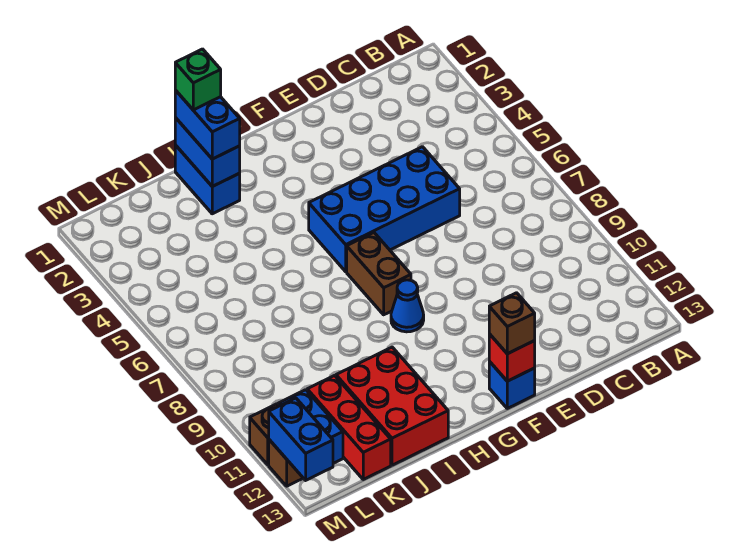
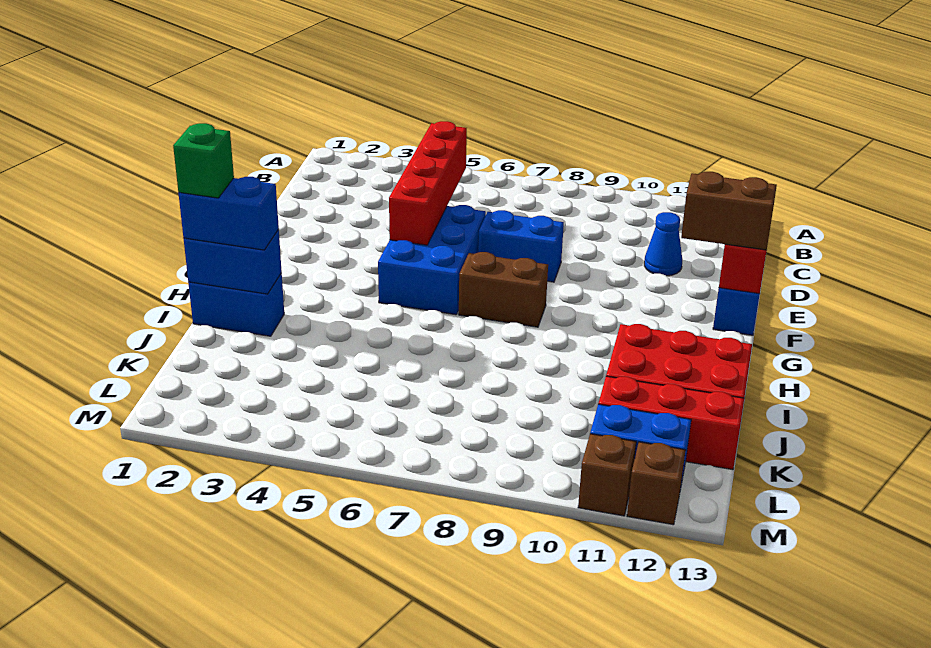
none -> red brick C5:F5 level 2
blue brick D5:G6 level 1 -> blue brick E5:G6 level 1
brown brick F13 level 3 -> brown brick F12:F13 level 3
blue cone G9 level 1 -> blue cone D11 level 1
blue brick M12:M13 level 2 -> blue brick E7:E8 level 1

